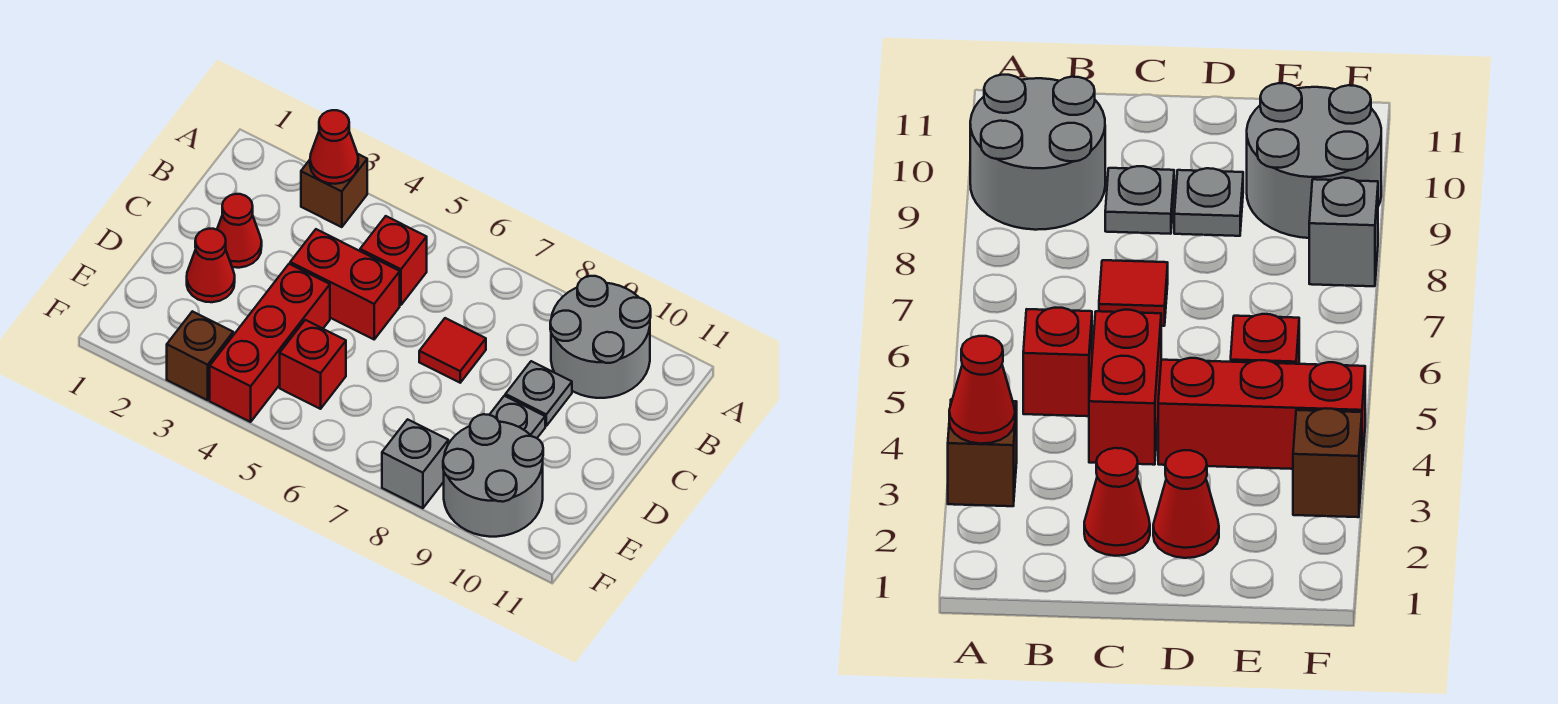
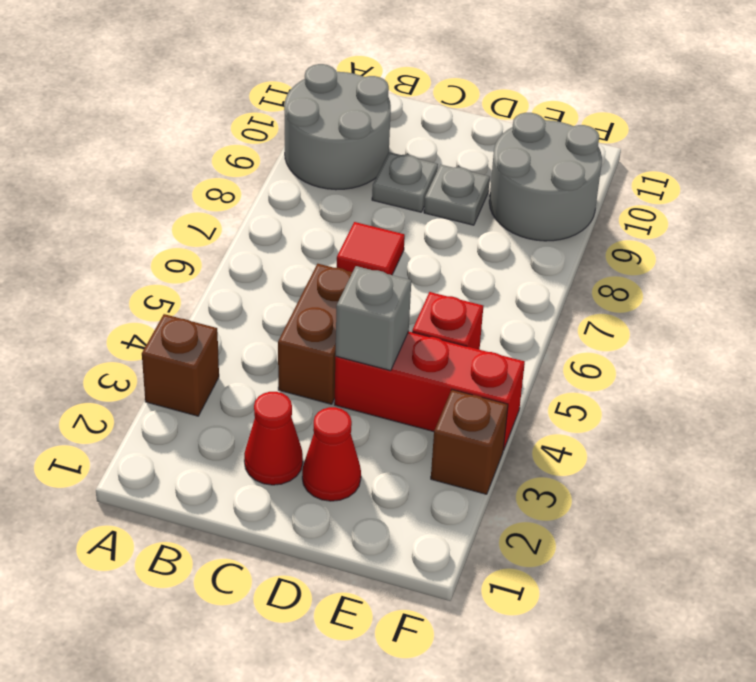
red cone A3 level 2 -> none
red brick B5 level 1 -> none
red brick C4:C5 level 1 -> brown brick C4:C5 level 1
grey brick F8 level 1 -> grey brick D4 level 2

